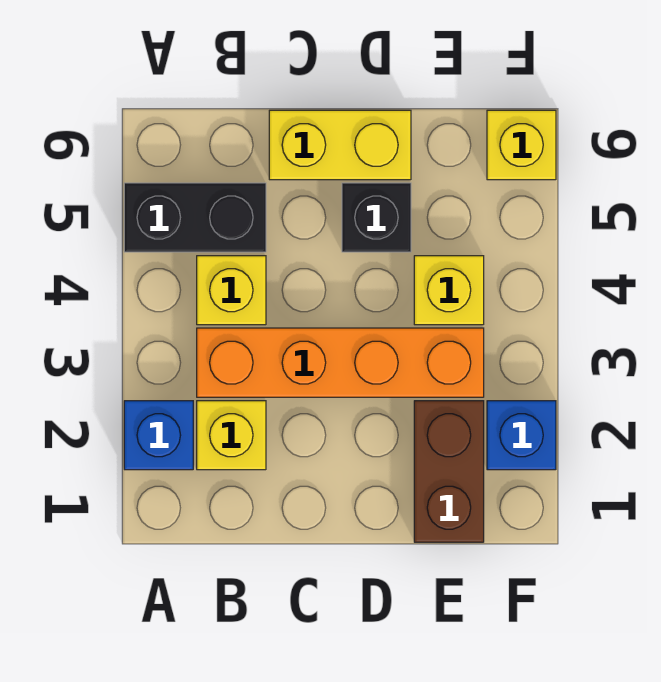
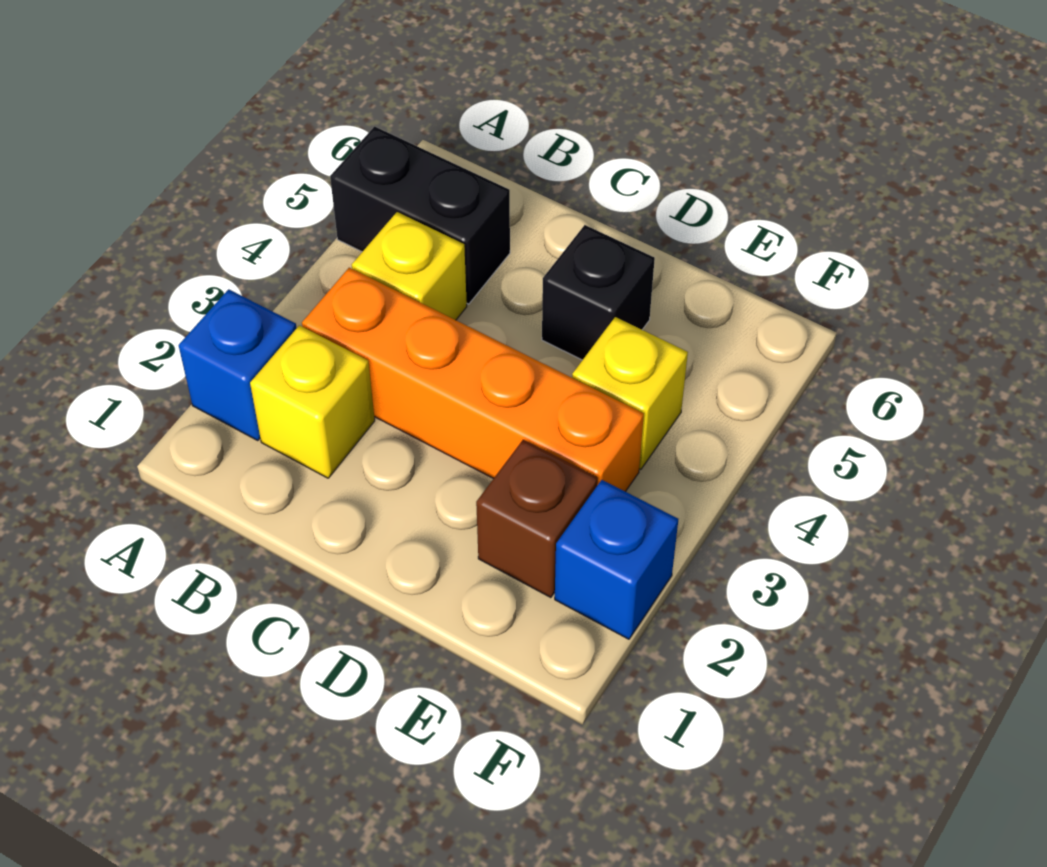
yellow brick C6:D6 level 1 -> none
brown brick E1:E2 level 1 -> brown brick E2 level 1
yellow brick F6 level 1 -> none

